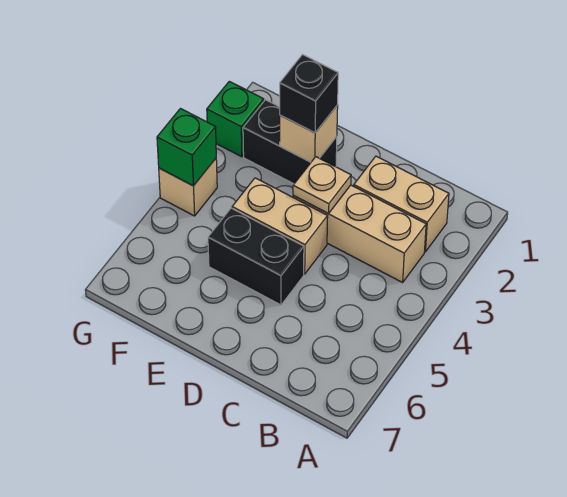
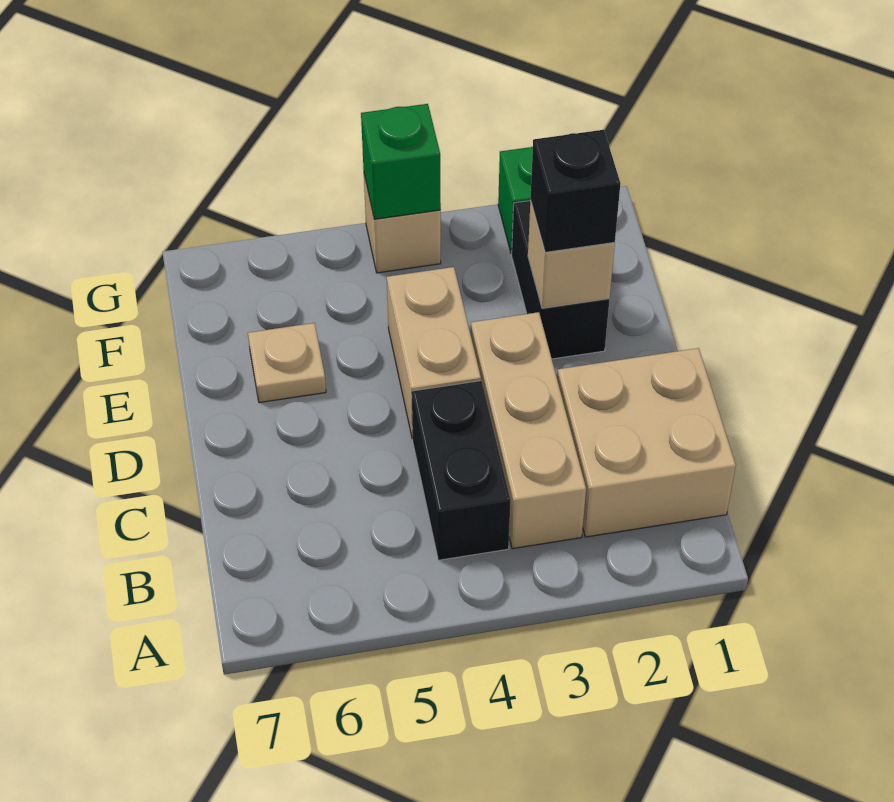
tan brick B2:C2 level 1 -> tan brick B1:C2 level 1
tan plate D3 level 2 -> tan plate E6 level 1
black brick D5:E5 level 1 -> black brick B4:C4 level 1

